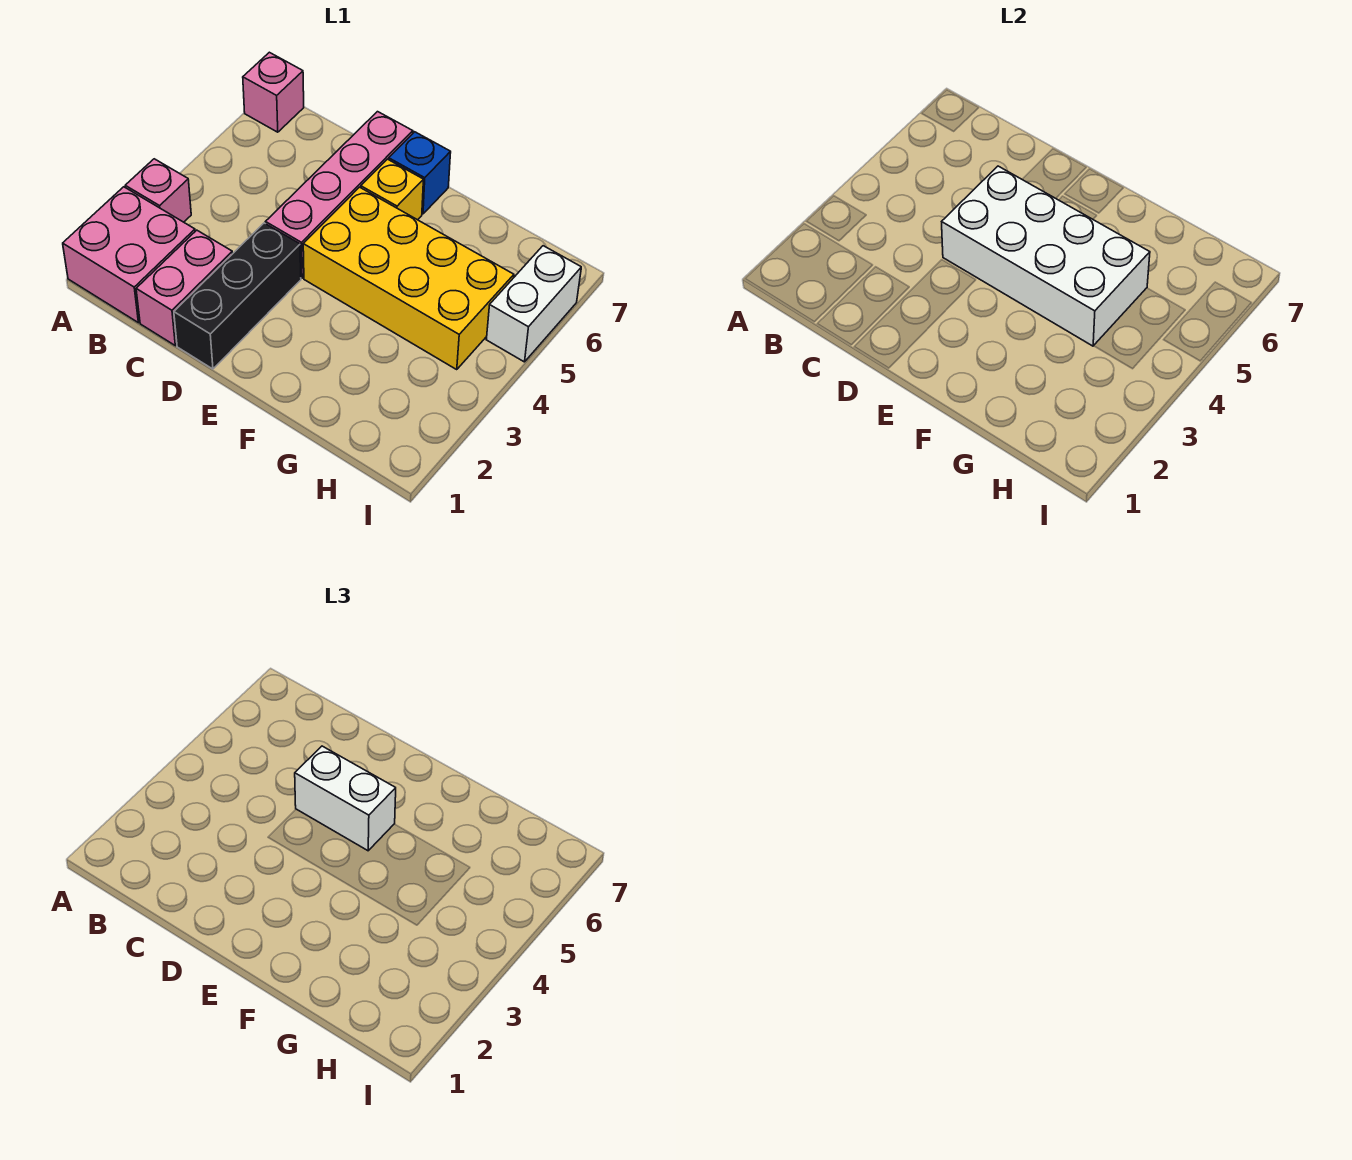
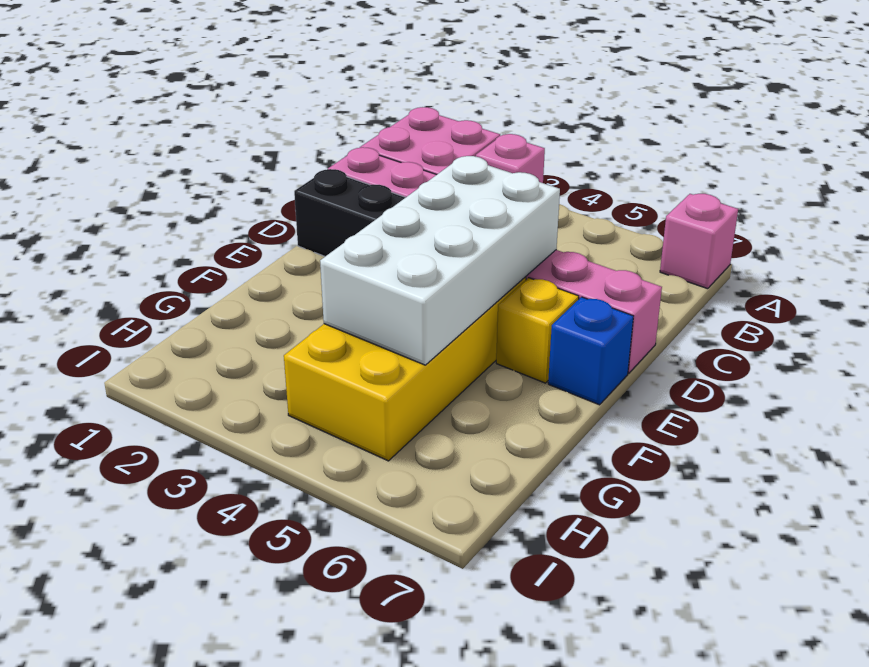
white brick D5:E5 level 3 -> none
white brick I5:I6 level 1 -> none

